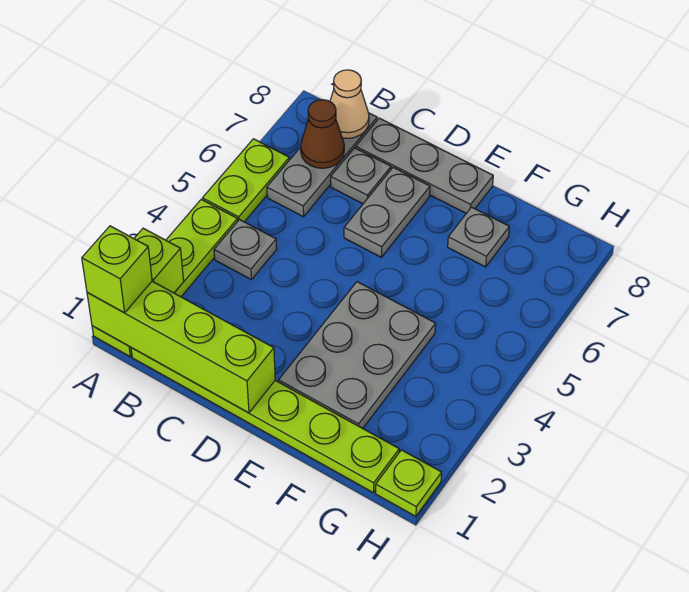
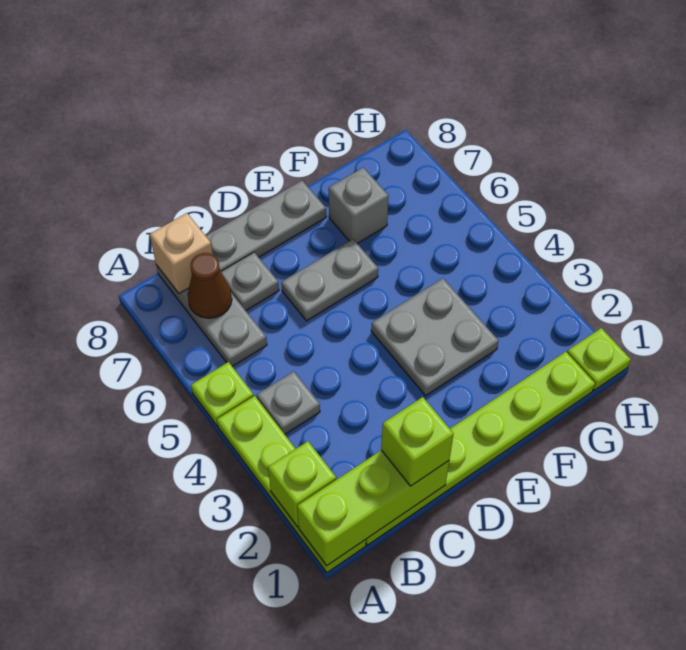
lime brick A1:D1 level 2 -> lime brick A1:C1 level 2
lime brick A1 level 3 -> lime brick C1 level 3
lime plate A5:A6 level 1 -> lime plate A5 level 1
tan cone B8 level 2 -> tan brick B8 level 2
grey plate D6:D7 level 1 -> grey plate D6:E6 level 1
grey plate E2:F4 level 1 -> grey plate E3:F4 level 1
grey plate F7 level 1 -> grey brick F7 level 1

